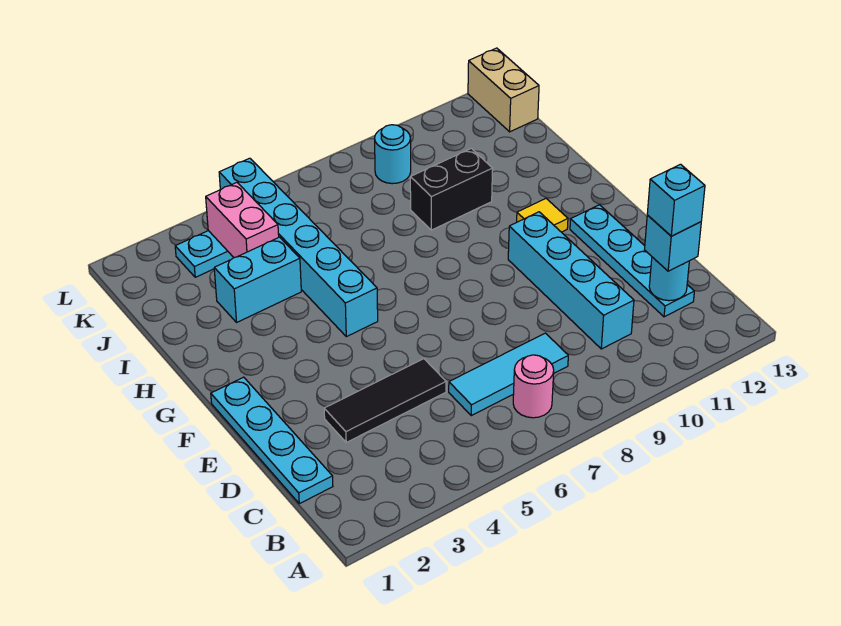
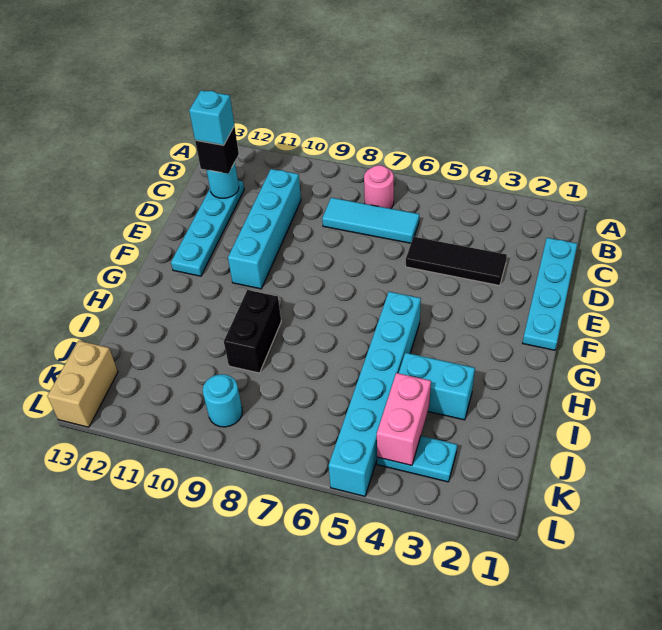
cyan brick C12 level 3 -> black brick C12 level 3
yellow tile G11 level 1 -> none
black brick I9:I10 level 1 -> black brick H9:I9 level 1

